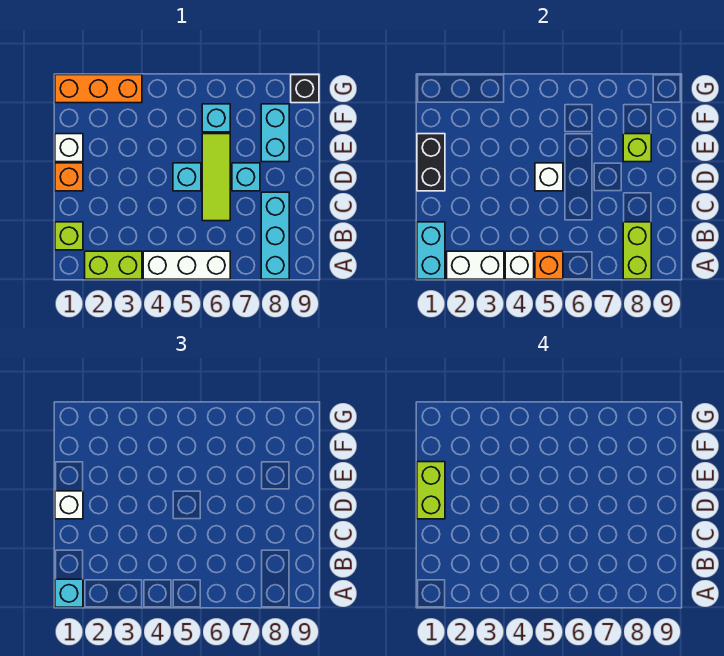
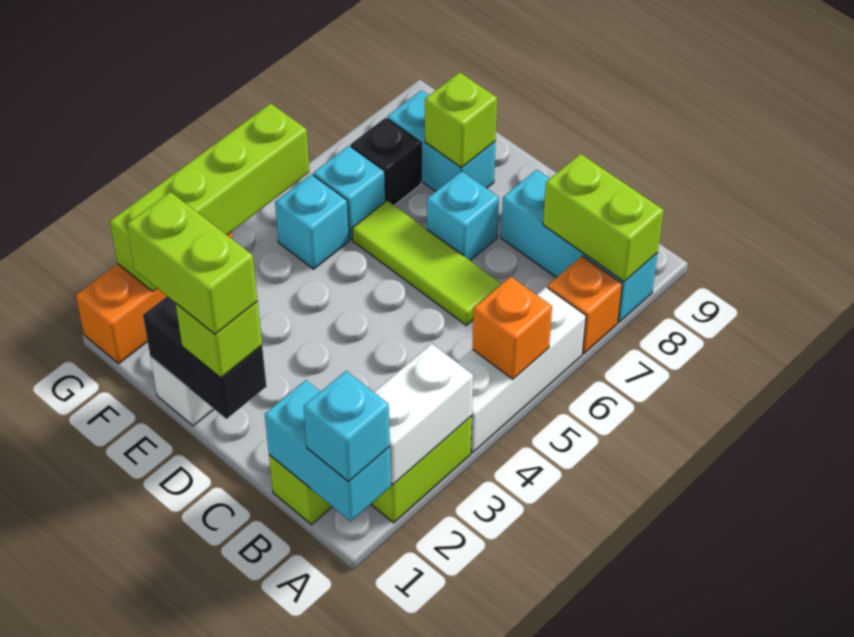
white brick A4 level 2 -> none
orange brick D1 level 1 -> orange brick A7 level 1
white brick D1 level 3 -> lime brick D1 level 3
cyan brick D5 level 1 -> cyan brick F5 level 1
white brick D5 level 2 -> none
none -> lime brick G2:G5 level 2
black brick G9 level 1 -> black brick F7 level 1

